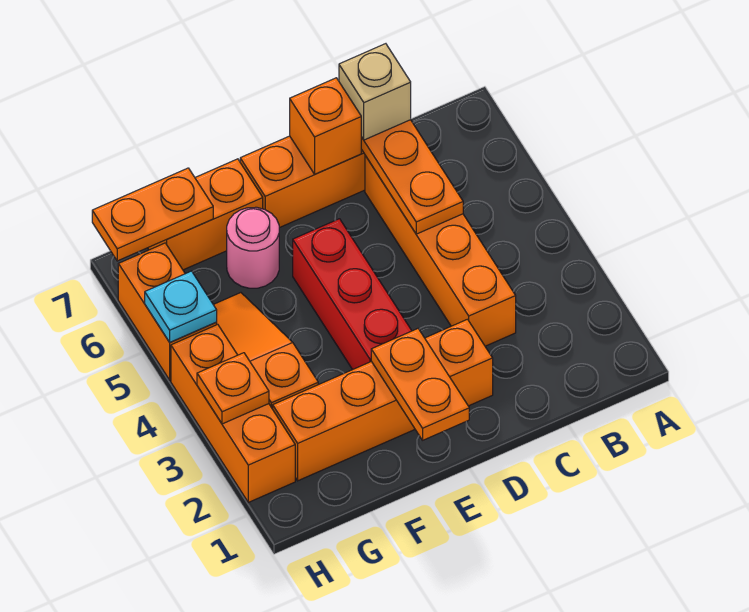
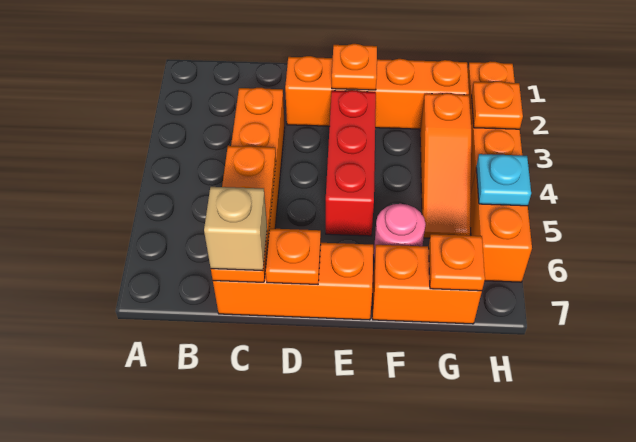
orange brick D7 level 2 -> orange plate D7 level 2
orange plate E1:E2 level 2 -> orange plate E2 level 2
orange plate G7:H7 level 2 -> orange plate G7 level 2

